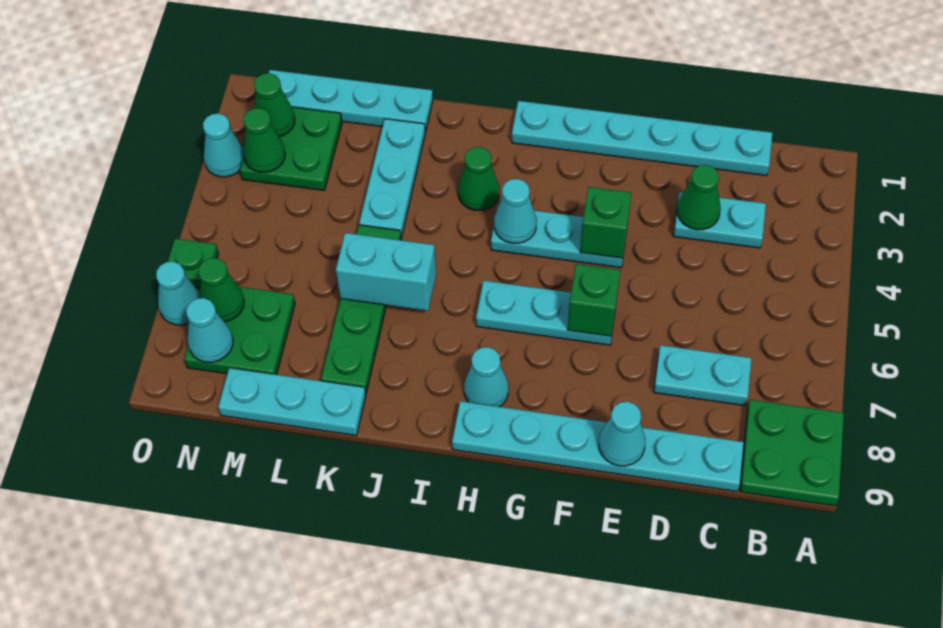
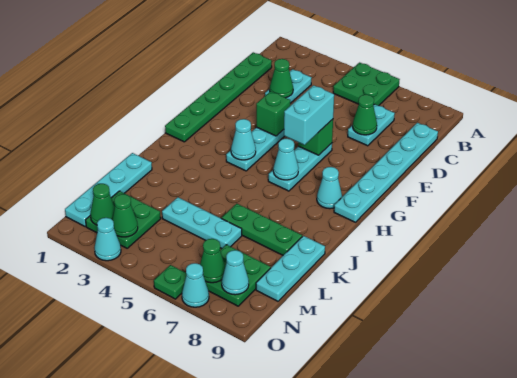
green plate A8:B9 level 1 -> green plate A5:B6 level 1
cyan plate C1:H1 level 1 -> green plate C1:H1 level 1
cyan cone E9 level 2 -> cyan cone H6 level 2
green cone I3 level 1 -> green cone D7 level 2
cyan brick J6:K6 level 2 -> cyan brick F6:G6 level 3
cyan plate K2:K4 level 1 -> cyan plate L4:L6 level 1
green plate K5:K8 level 1 -> green plate K6:K8 level 1

